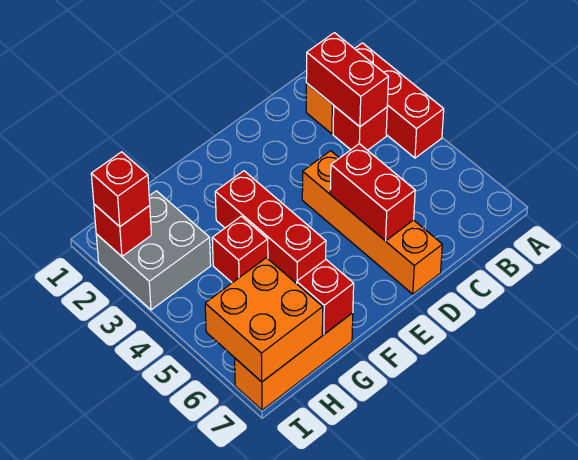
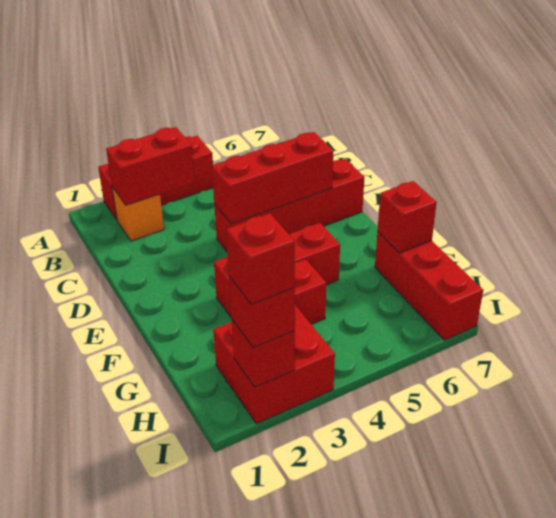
red brick B3 level 1 -> red brick I2 level 4
orange brick D4:D7 level 1 -> red brick D4:D7 level 1
red brick D5:D6 level 2 -> red brick D4:D6 level 2
orange brick G7:I7 level 1 -> red brick G7:I7 level 1
grey brick H2:I3 level 1 -> red brick H2:I3 level 1
orange brick H6:I7 level 2 -> none

